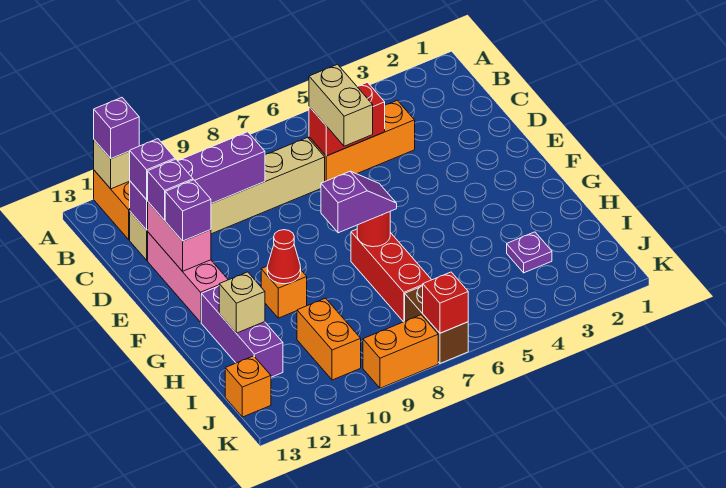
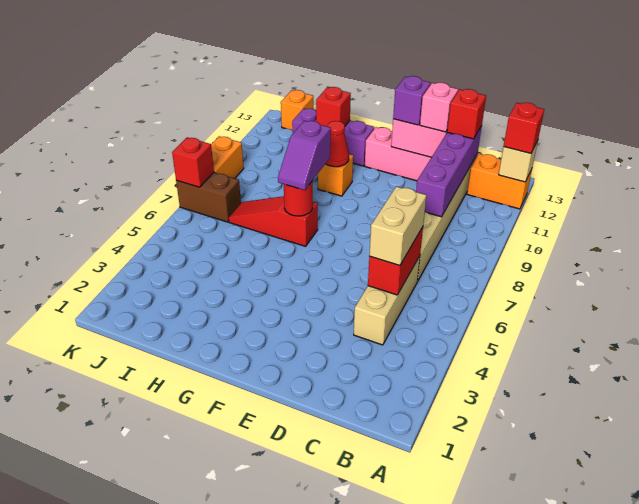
purple brick A12 level 3 -> red brick A12 level 3
orange brick C4:C6 level 1 -> tan brick C4:C6 level 1
tan brick C6:D6 level 3 -> tan brick C5:C6 level 3
purple brick C12 level 3 -> red brick C12 level 3
purple brick D12 level 3 -> pink brick D12 level 3
red brick G7:I7 level 1 -> red slope G7:I7 level 1 top G
tan brick H12 level 2 -> red brick H12 level 2
purple plate I3 level 1 -> none
orange brick I10:J10 level 1 -> none

